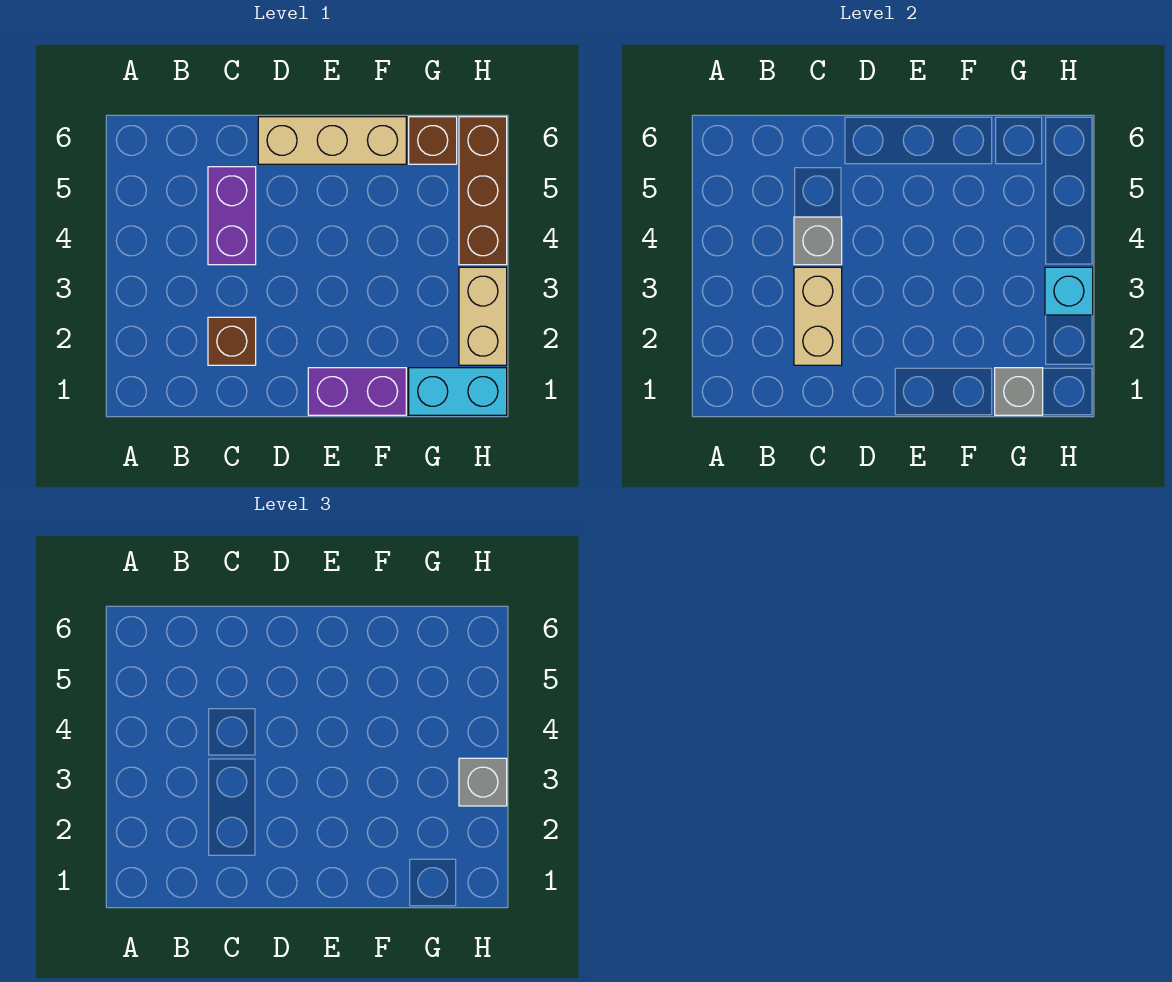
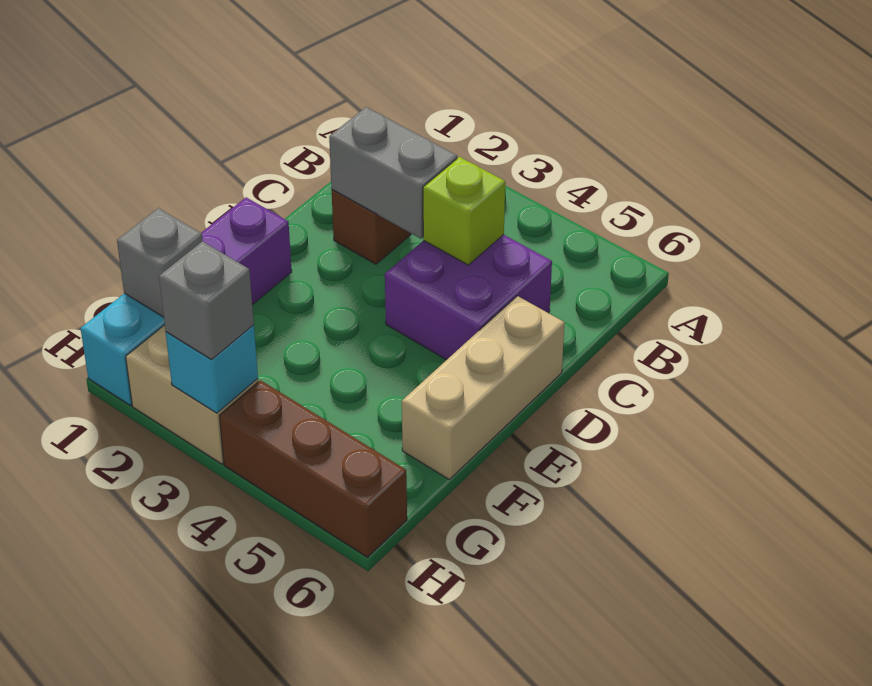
tan brick C2:C3 level 2 -> grey brick C2:C3 level 2
purple brick C4:C5 level 1 -> purple brick C4:D5 level 1
grey brick C4 level 2 -> lime brick C4 level 2
brown brick G6 level 1 -> none

